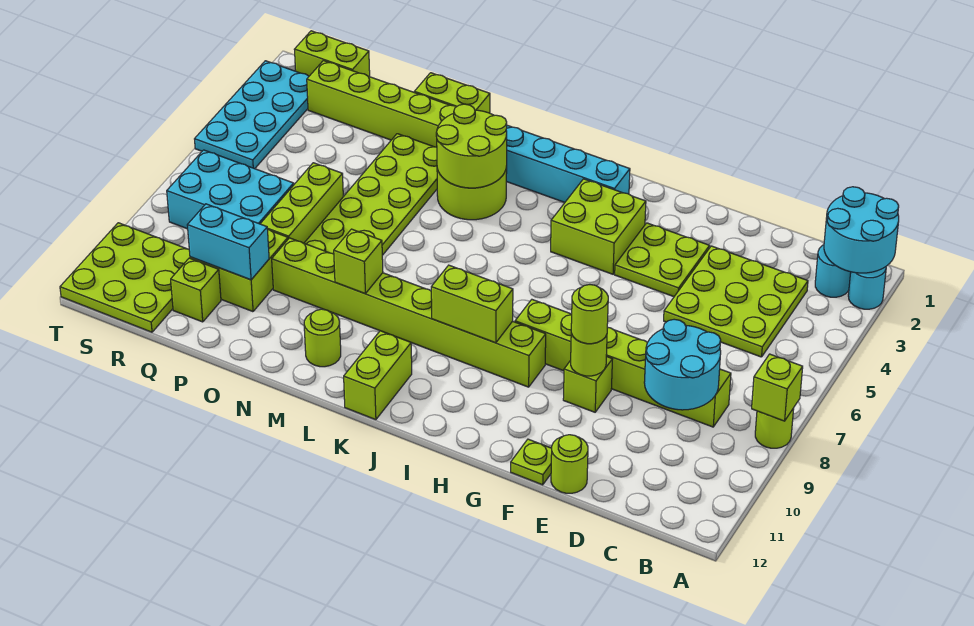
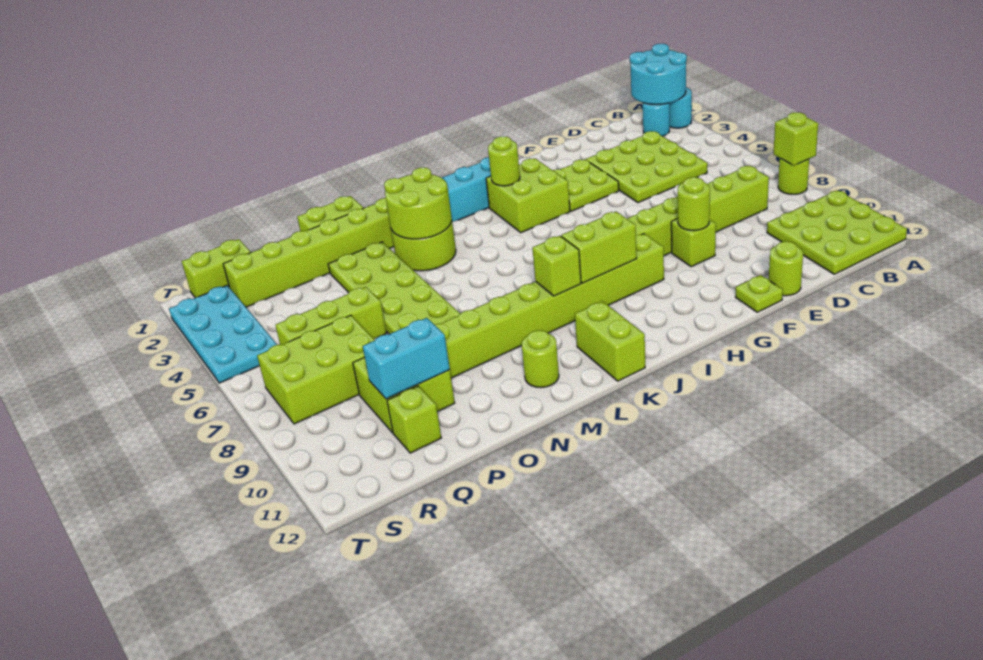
cyan round brick C8:D9 level 2 -> none
lime round brick F9 level 3 -> lime round brick I3 level 2
lime brick M9 level 2 -> lime brick K9 level 2
lime brick P6:P8 level 1 -> lime brick P6:R6 level 1
cyan brick Q7:S8 level 1 -> lime brick Q7:S8 level 1
lime plate R10:T12 level 1 -> lime plate A10:C12 level 1

